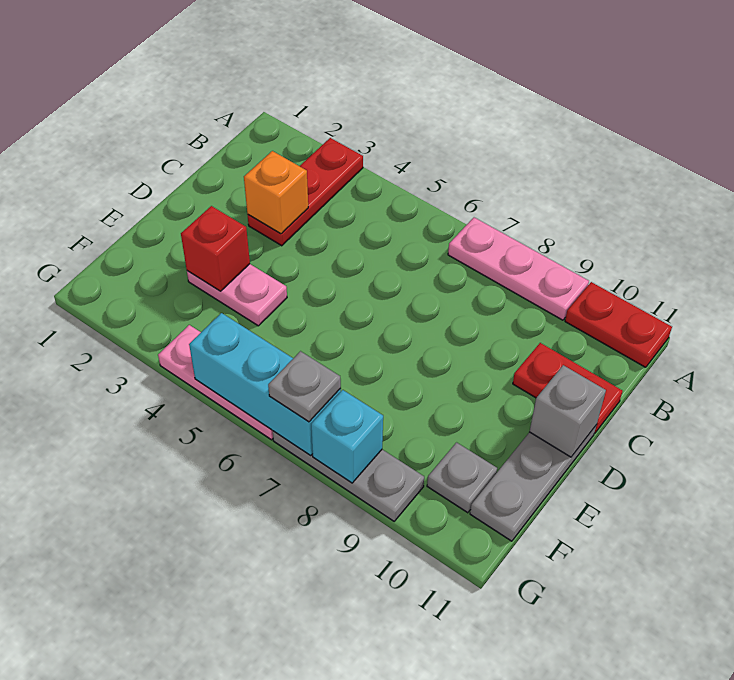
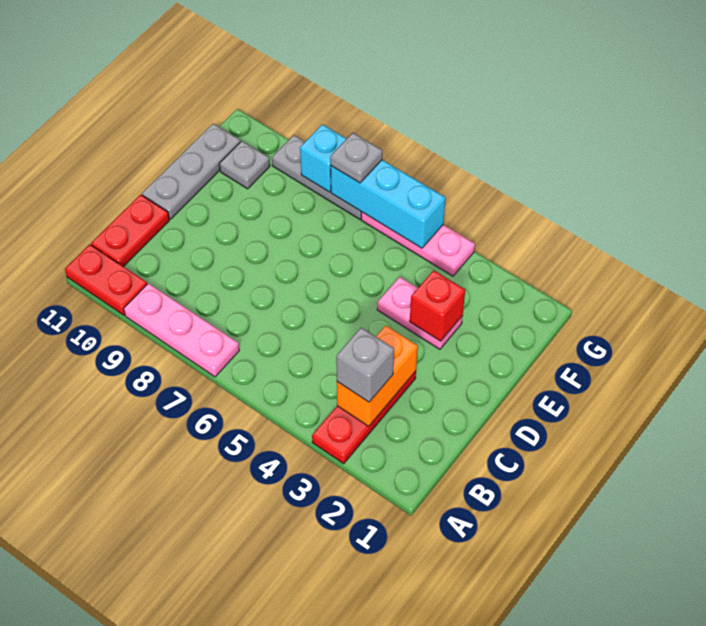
orange brick C3 level 2 -> orange brick B3:C3 level 2
red plate C10:C11 level 1 -> red plate B11:C11 level 1
grey brick D11 level 2 -> grey brick B3 level 3

